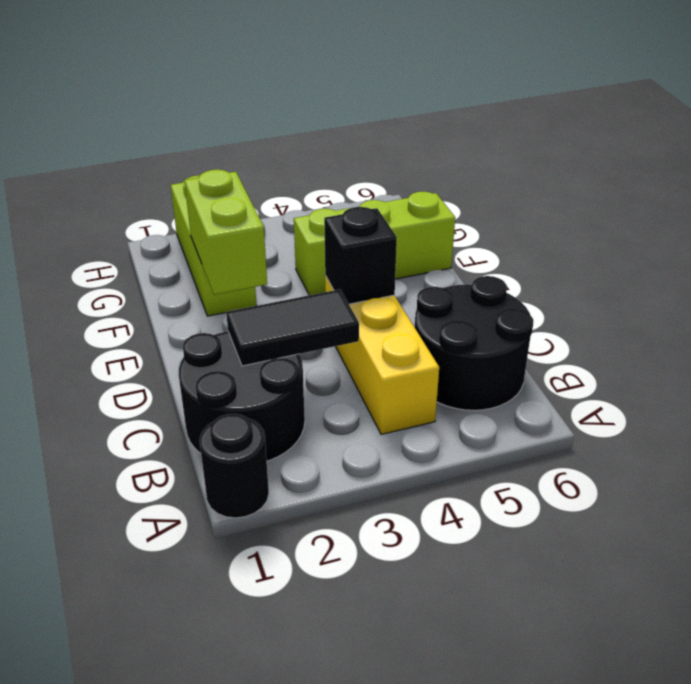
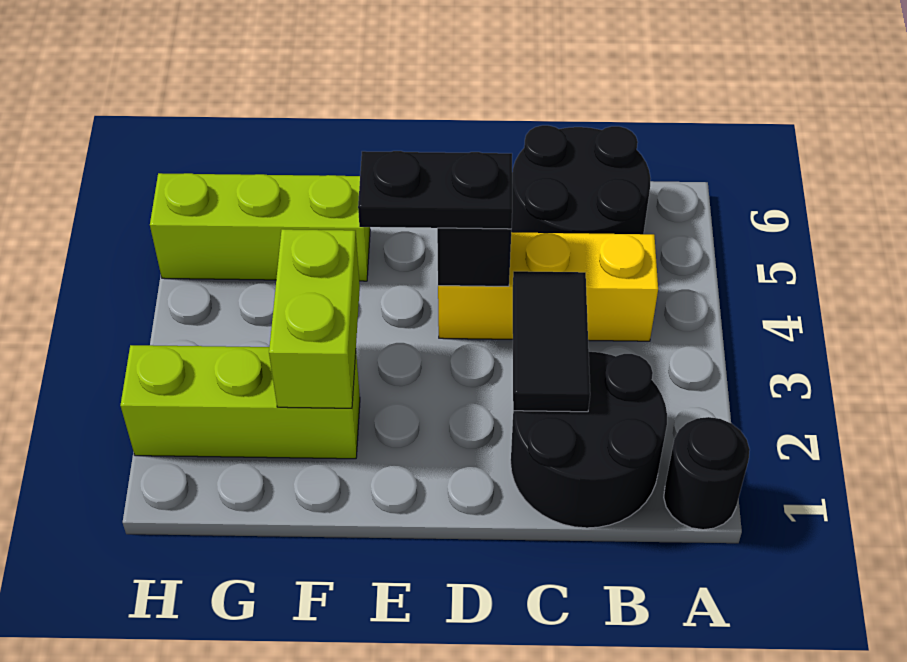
none -> black plate D4:E4 level 3
lime brick E2:F2 level 2 -> lime brick F2:F3 level 2
lime brick F4:F6 level 1 -> lime brick F5:H5 level 1

